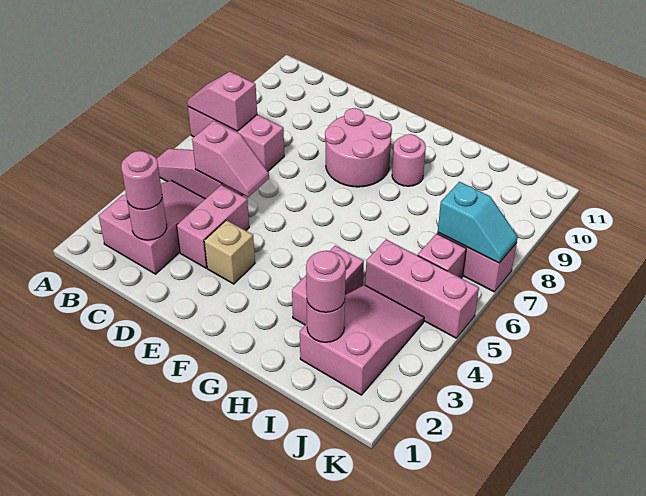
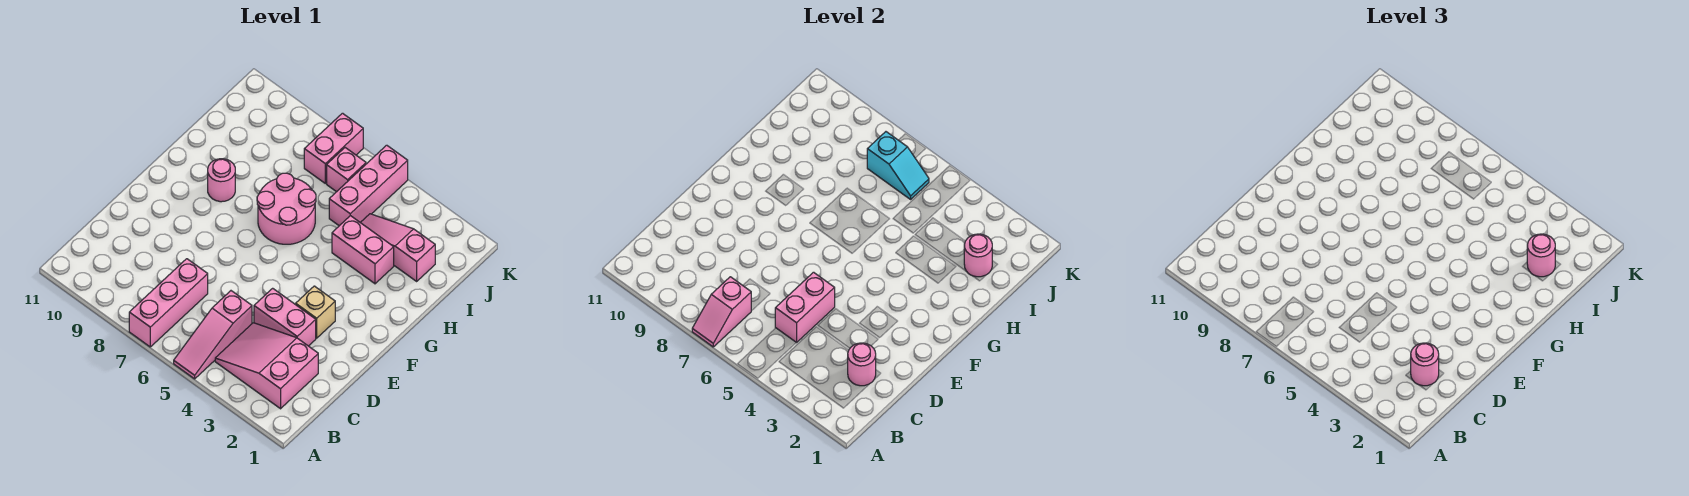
pink slope C5:D5 level 2 top C -> pink brick C5:D5 level 2
pink round brick E8:F9 level 1 -> pink round brick G6:H7 level 1
pink slope I2:J4 level 1 top 2 -> pink slope I2:I4 level 1 top 2
cyan slope J7:K7 level 2 top J -> cyan slope J6:J7 level 2 top 7

